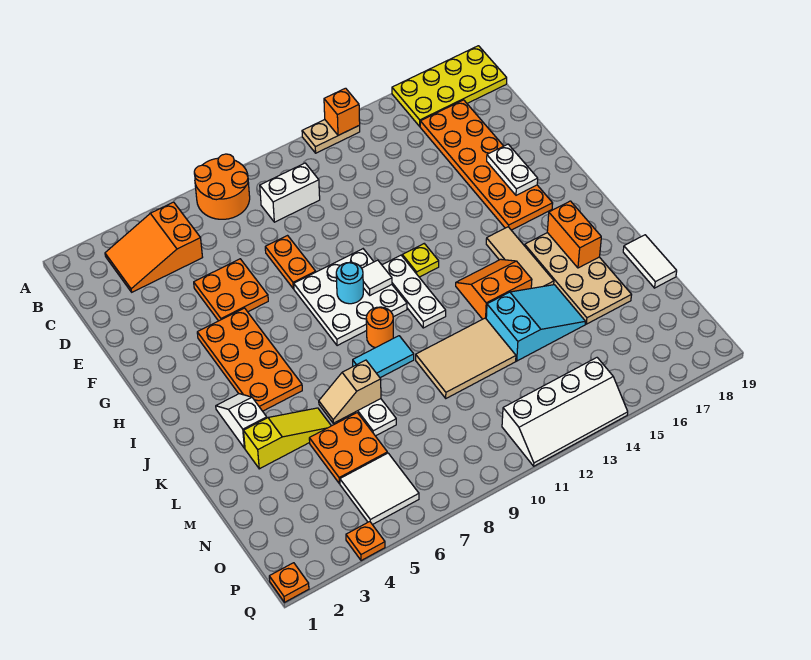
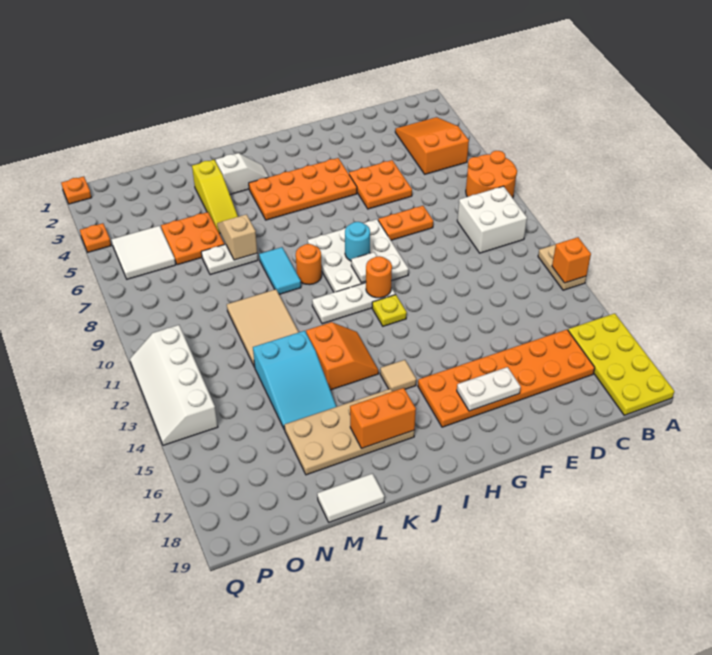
white brick C9:C10 level 1 -> white brick B9:C10 level 1
none -> orange round brick H11 level 2
tan tile I15:K15 level 1 -> tan tile I15 level 1

